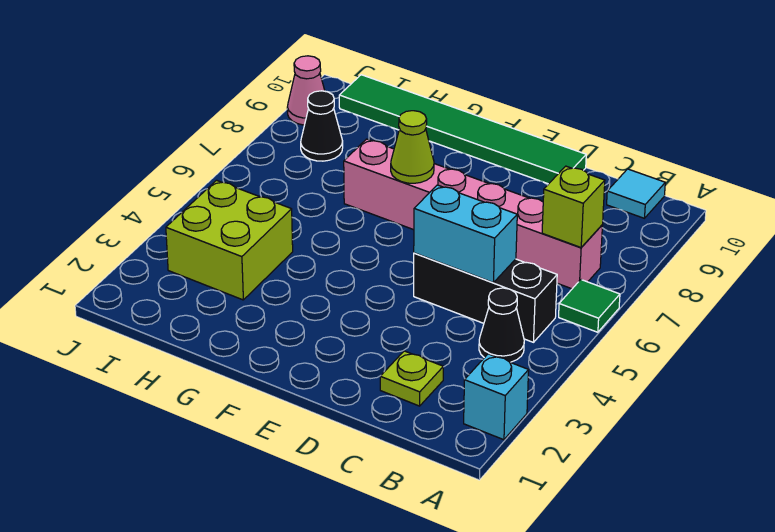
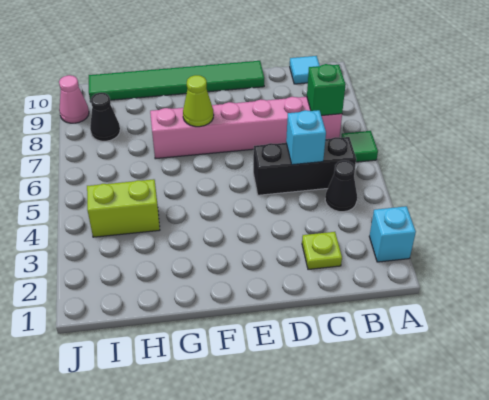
lime brick B7 level 2 -> green brick B7 level 2
cyan brick C5:D5 level 2 -> cyan brick C5 level 2
lime brick H3:I4 level 1 -> lime brick H4:I4 level 1

